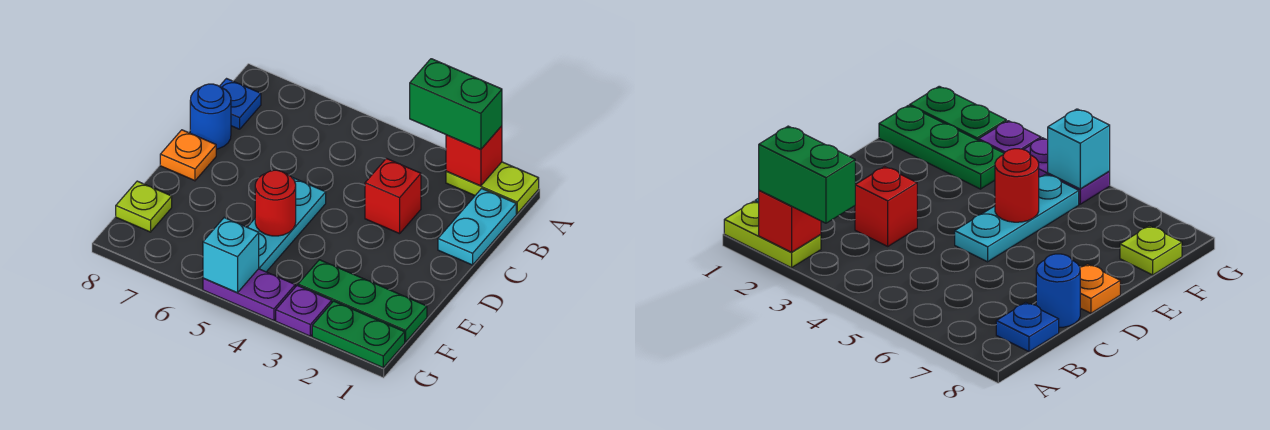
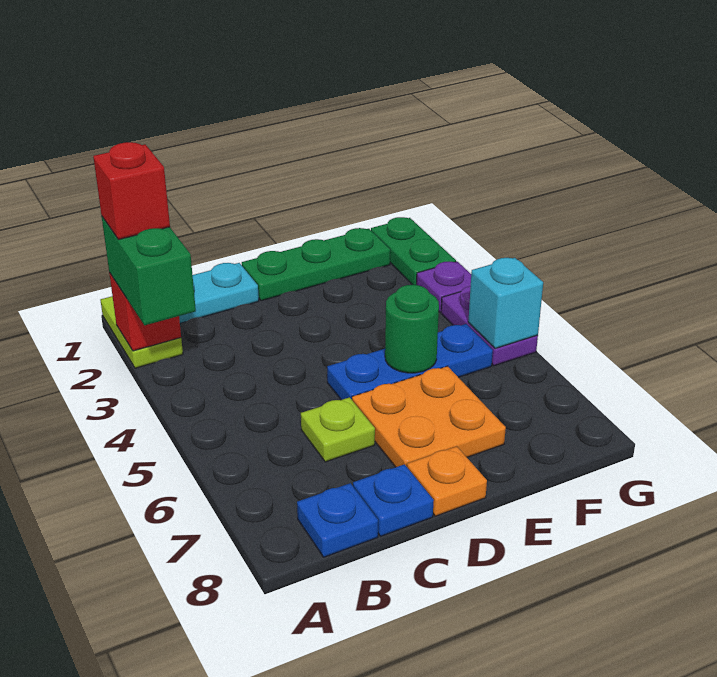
red brick C3 level 1 -> red brick A2 level 4
blue round brick C8 level 1 -> blue plate C8 level 1
cyan plate D5:F5 level 1 -> blue plate D5:F5 level 1
none -> orange plate D6:E7 level 1
red round brick E5 level 2 -> green round brick E5 level 2
green plate F1:F3 level 1 -> green plate D1:F1 level 1
lime plate F8 level 1 -> lime plate C6 level 1

